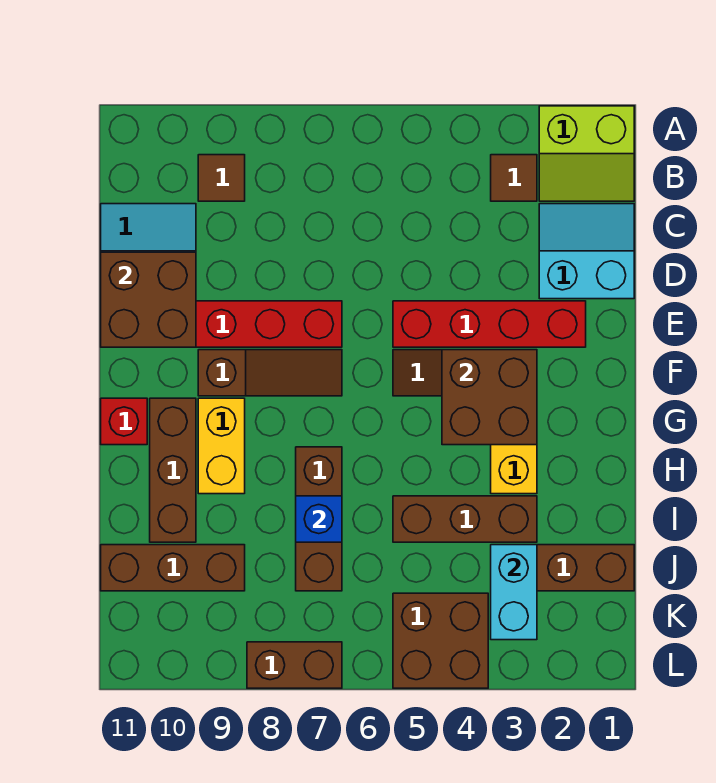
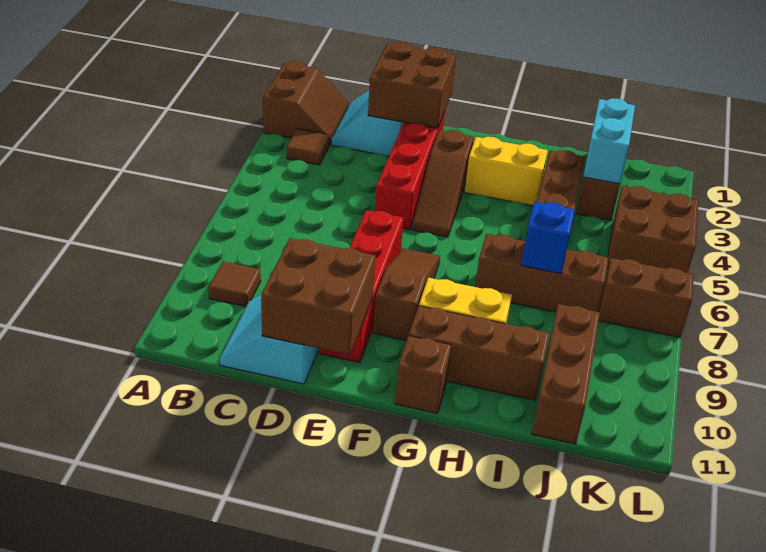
lime slope A1:B2 level 1 top A -> brown slope A1:B2 level 1 top A
brown brick F3:G4 level 2 -> brown brick D1:E2 level 2
red brick G11 level 1 -> brown brick G11 level 1
cyan brick J3:K3 level 2 -> cyan brick J2:J3 level 2
brown brick L7:L8 level 1 -> brown brick K7:L7 level 1

